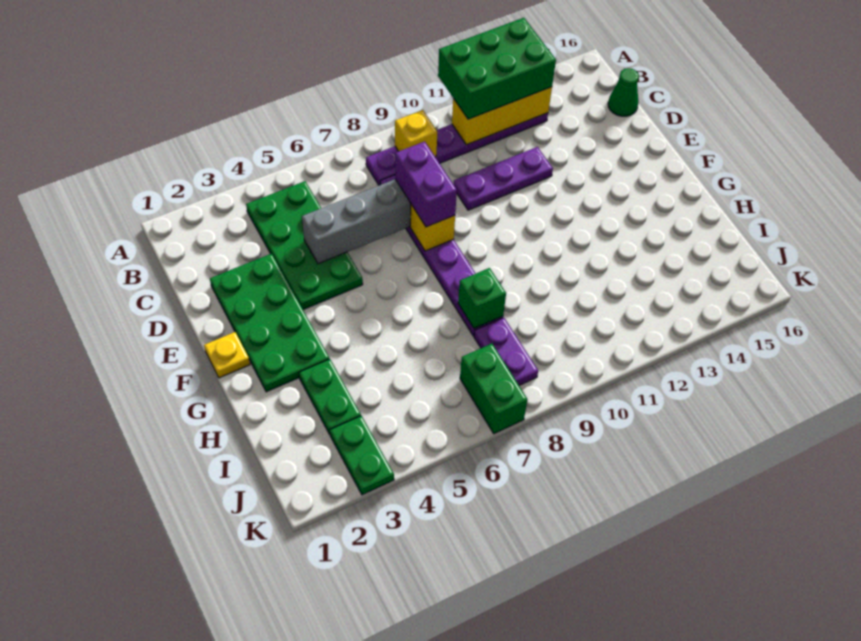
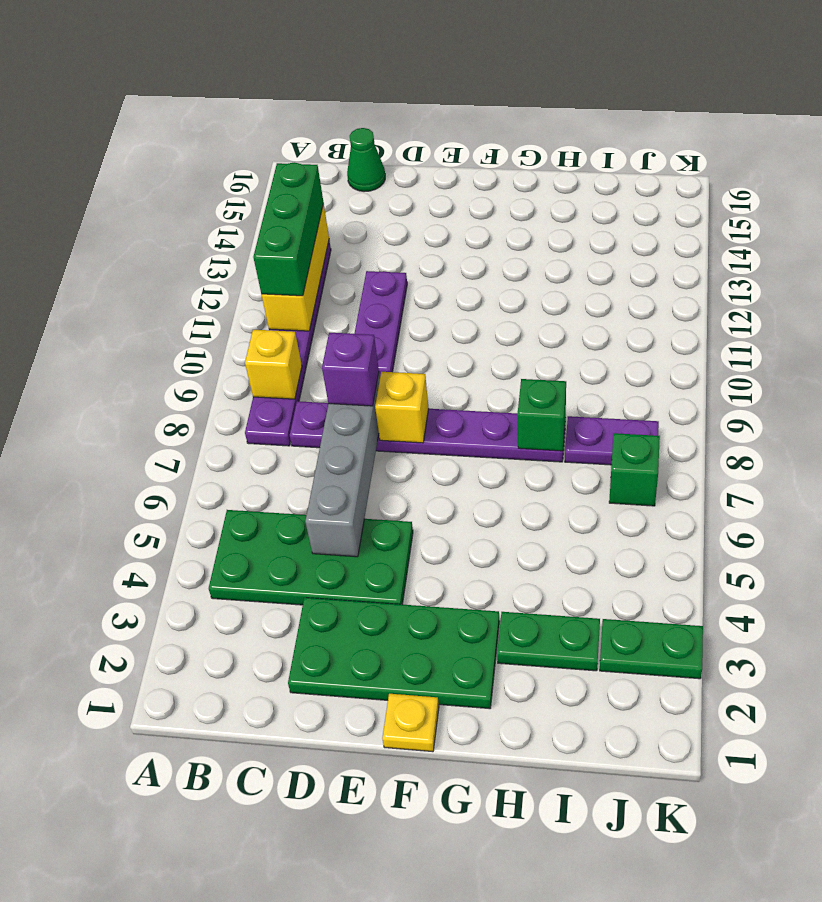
green brick A11:B13 level 3 -> green brick B11:B13 level 3
purple brick D8:E8 level 3 -> purple brick D8 level 3
green brick J7:K7 level 1 -> green brick J7 level 1

